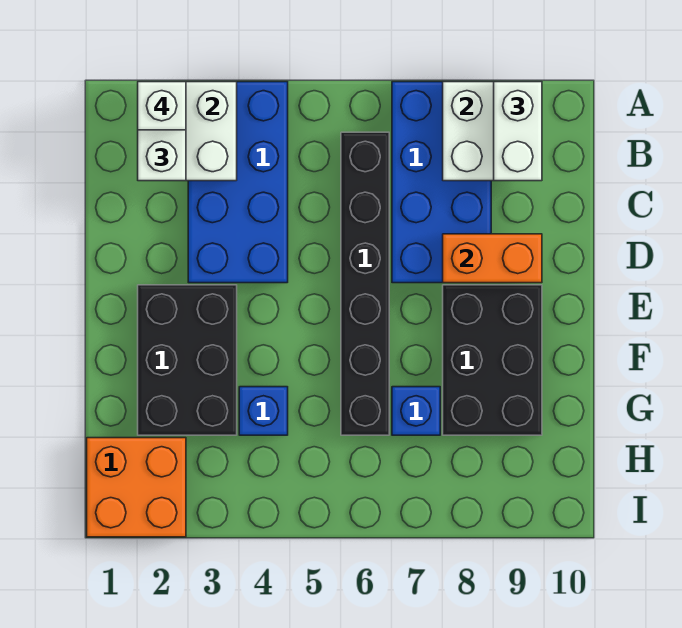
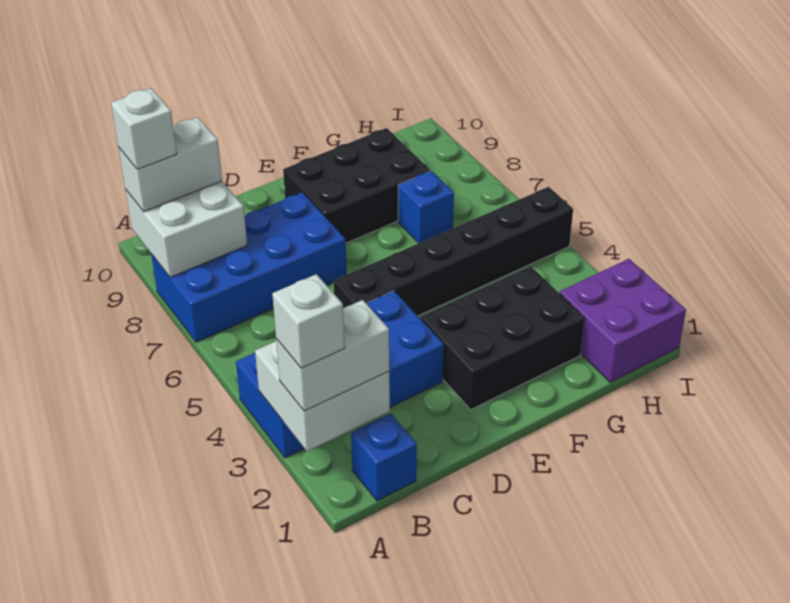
none -> white brick A9 level 4
black brick B6:G6 level 1 -> black brick D5:I5 level 1
orange brick D8:D9 level 2 -> none
blue brick G4 level 1 -> blue brick B1 level 1
orange brick H1:I2 level 1 -> purple brick H1:I2 level 1

